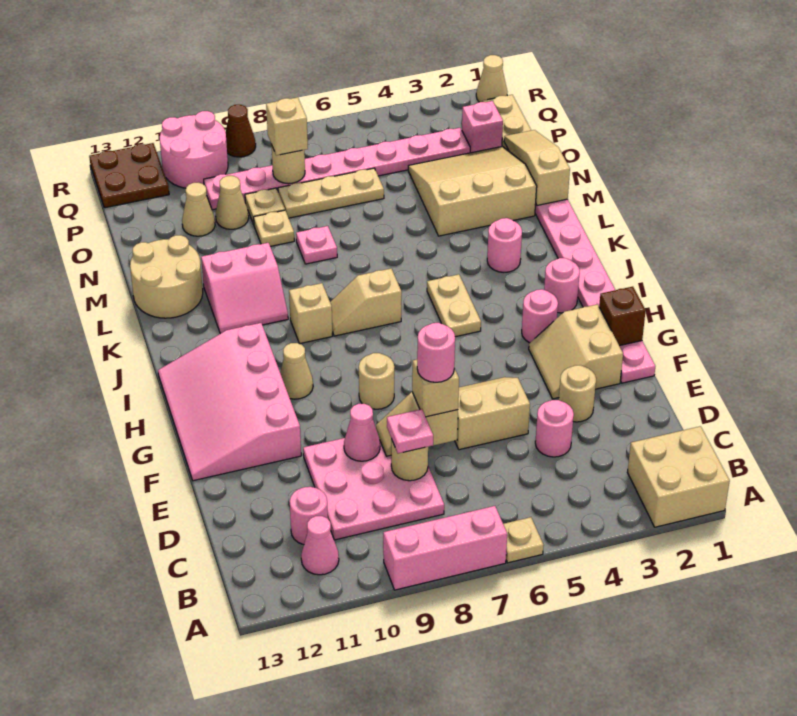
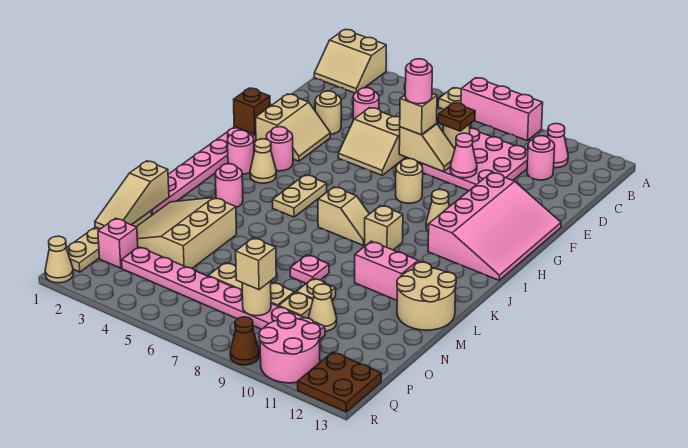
tan brick A1:B2 level 1 -> tan slope A1:B2 level 1 top A
pink plate D8 level 3 -> brown plate D8 level 3
tan slope M2:O4 level 1 top M -> tan slope M2:O4 level 1 top 4
tan cone O11 level 1 -> tan cone I3 level 1

